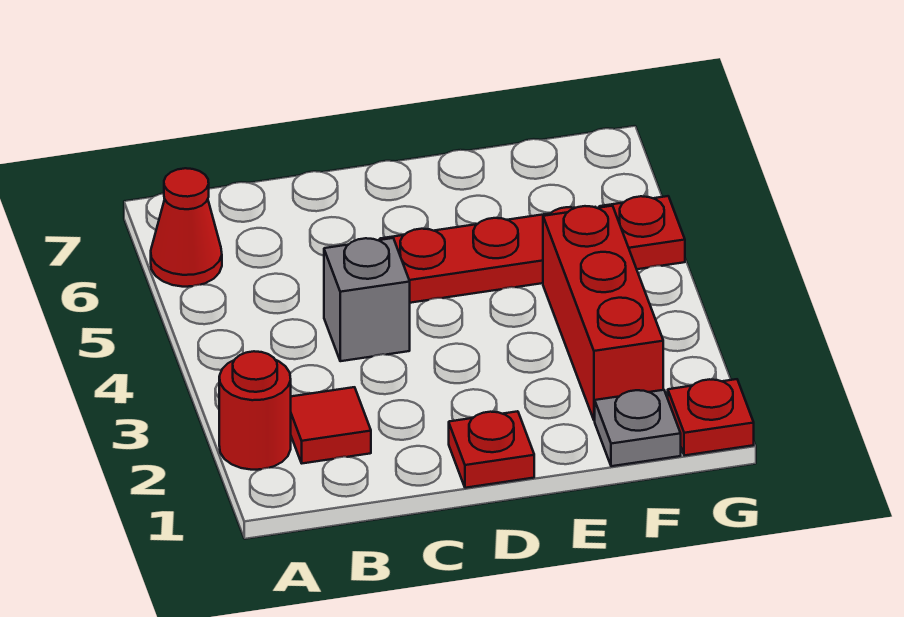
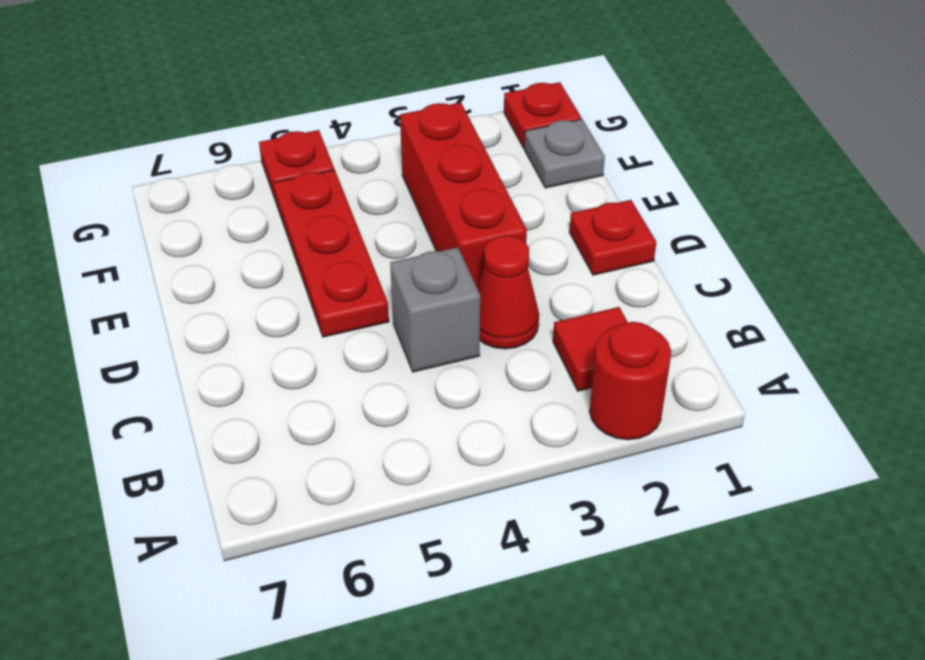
red cone A6 level 1 -> red cone C3 level 1
red brick F2:F4 level 1 -> red brick D3:F3 level 1

